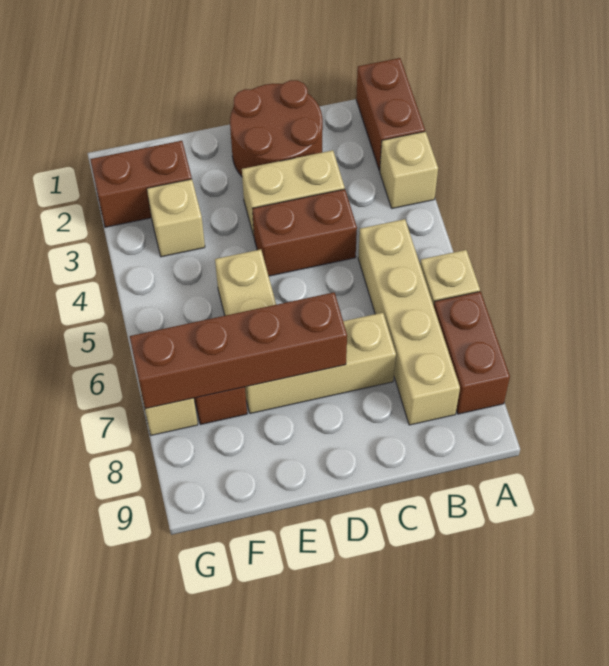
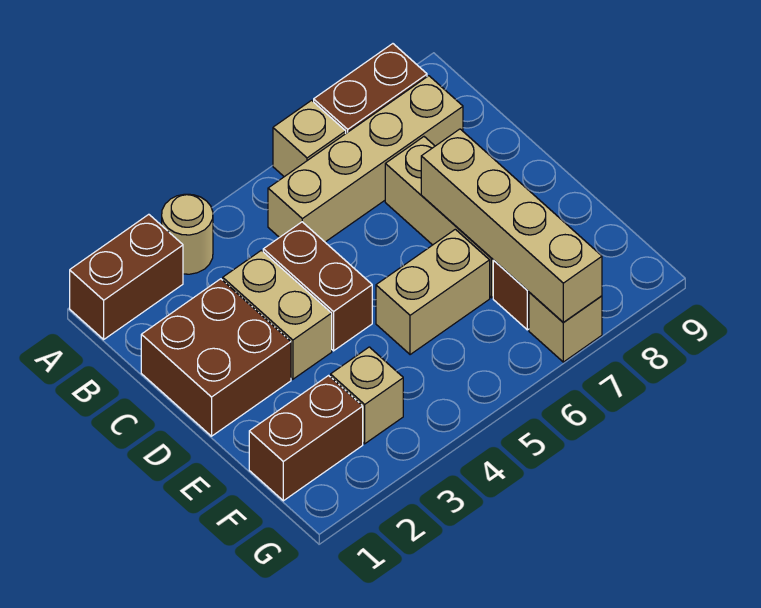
tan brick A3 level 1 -> tan round brick A3 level 1
brown round brick C1:D2 level 1 -> brown brick C1:D2 level 1
brown brick D7:G7 level 2 -> tan brick D7:G7 level 2
brown brick F2:G2 level 1 -> brown brick F1:F2 level 1

